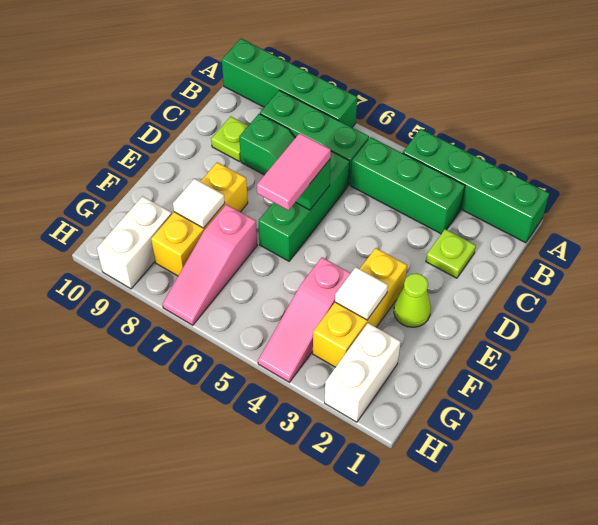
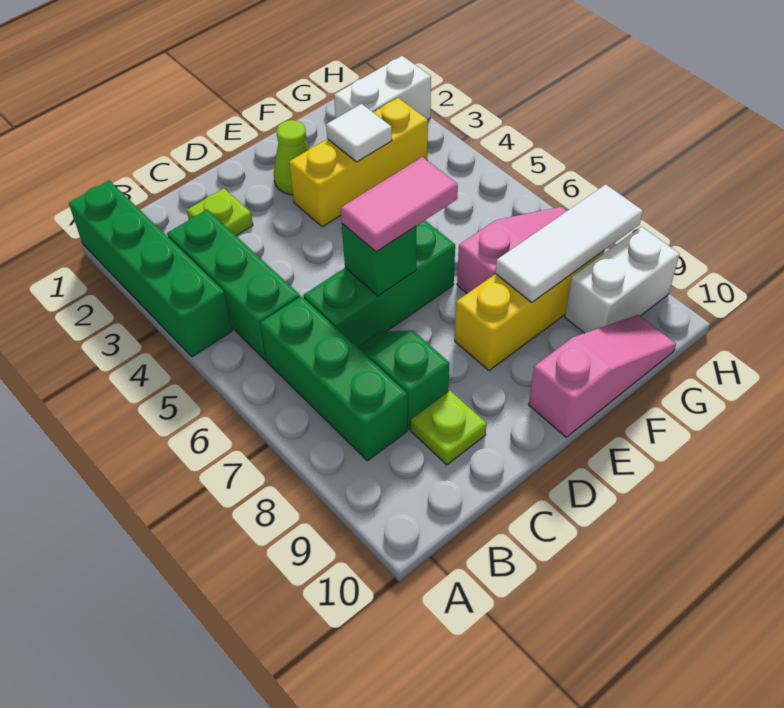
green brick A7:A10 level 1 -> none
pink slope F4:H4 level 1 top F -> pink slope E10:G10 level 1 top E
white tile F8 level 2 -> white tile F8:H8 level 2

